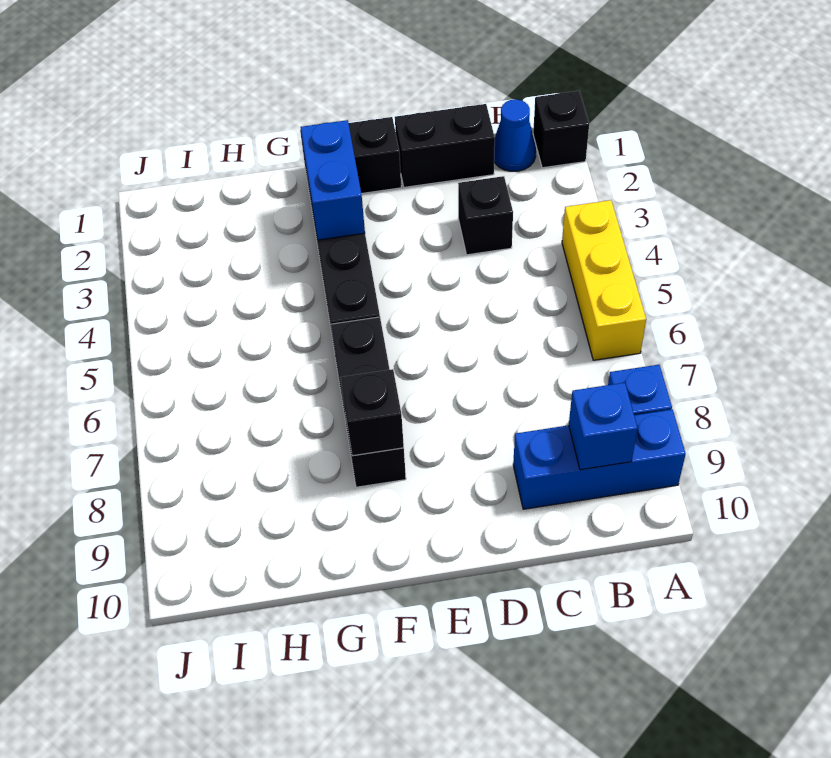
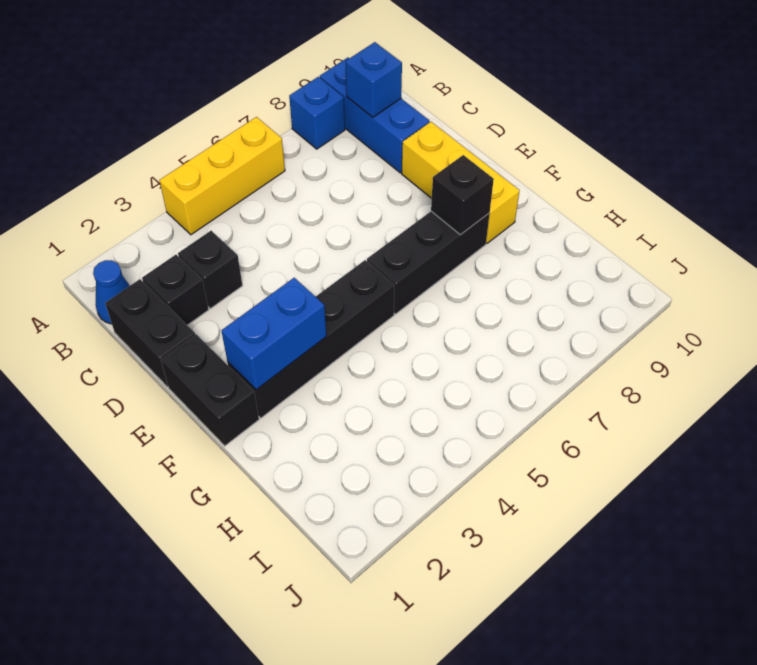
black brick A1 level 1 -> black brick C2 level 1
none -> yellow brick D9:F9 level 1

